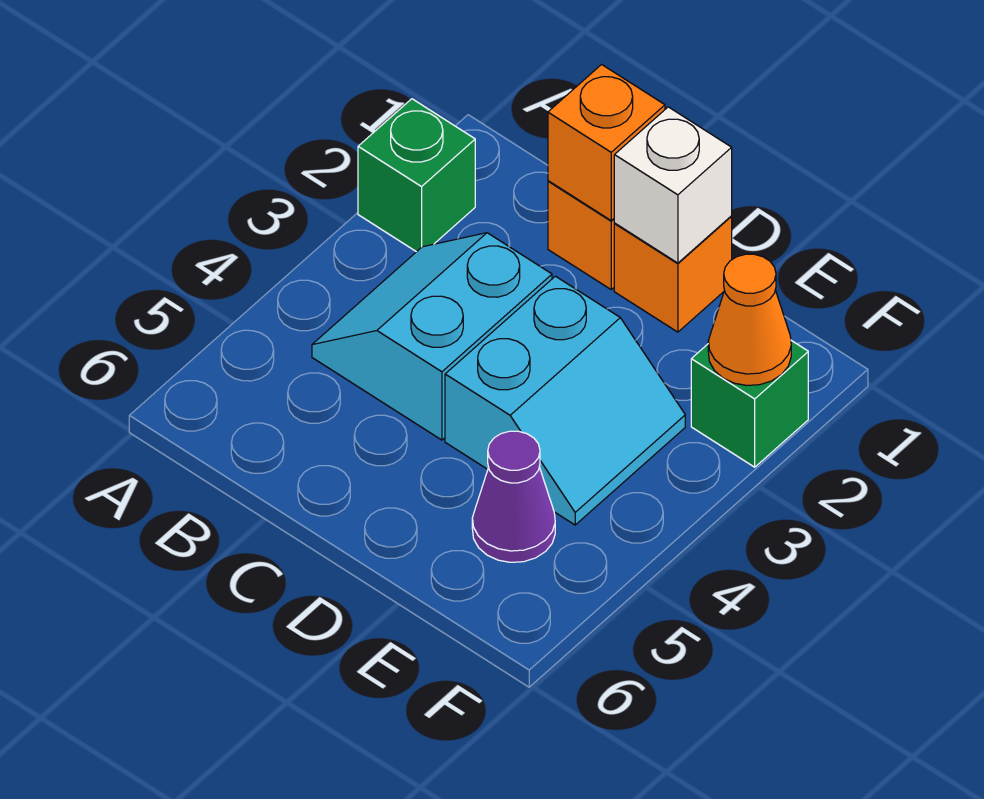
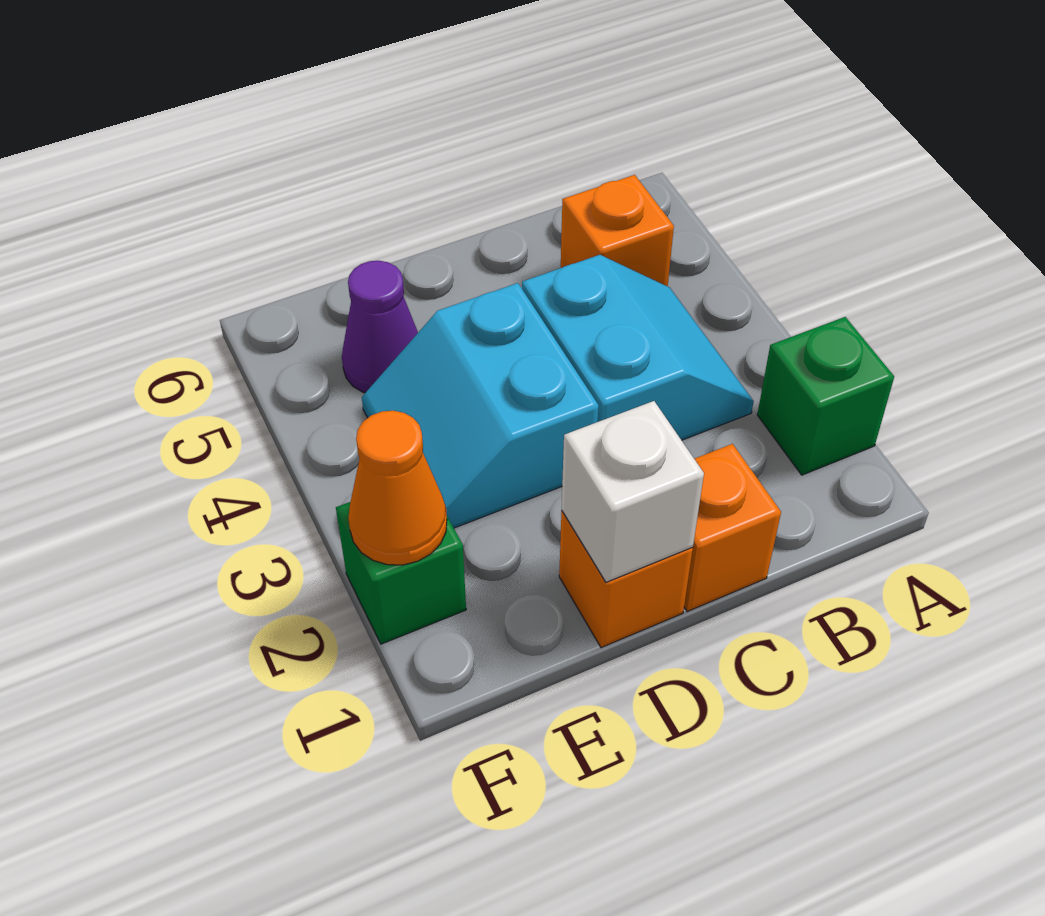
orange brick C1 level 2 -> orange brick B5 level 1

